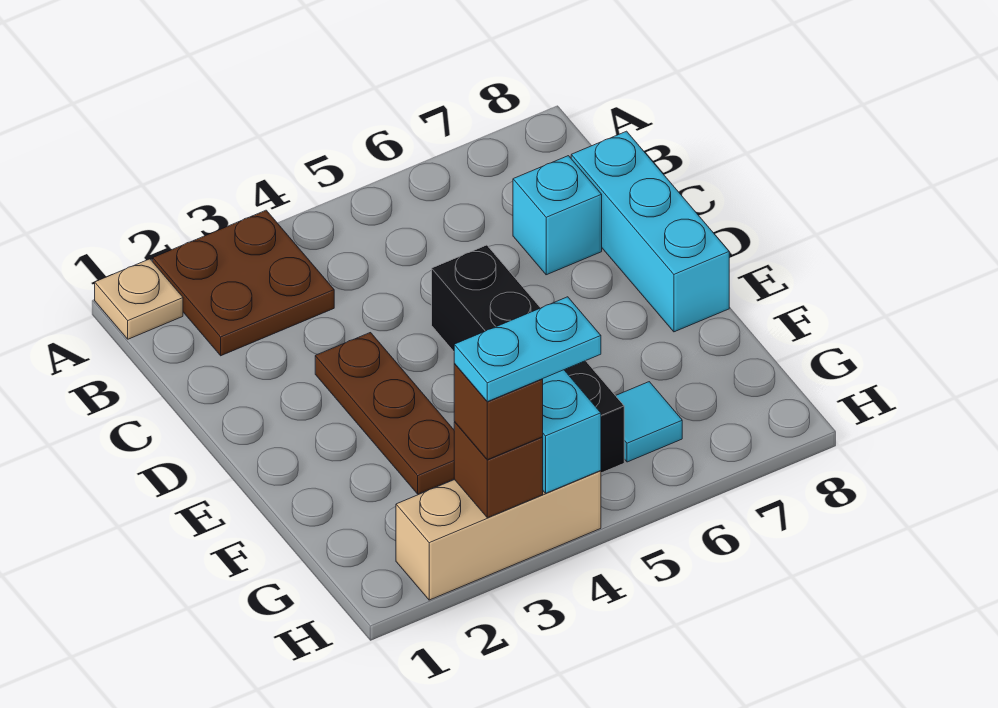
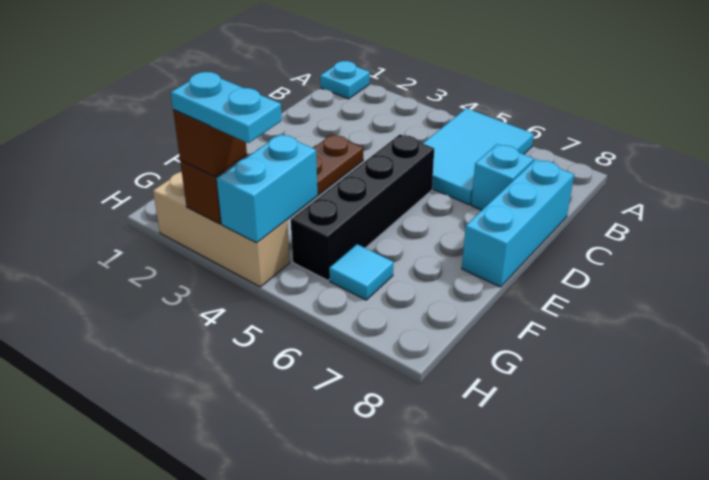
tan plate A1 level 1 -> cyan plate A1 level 1
brown plate A2:B3 level 1 -> none
none -> cyan tile A5:C6 level 1

